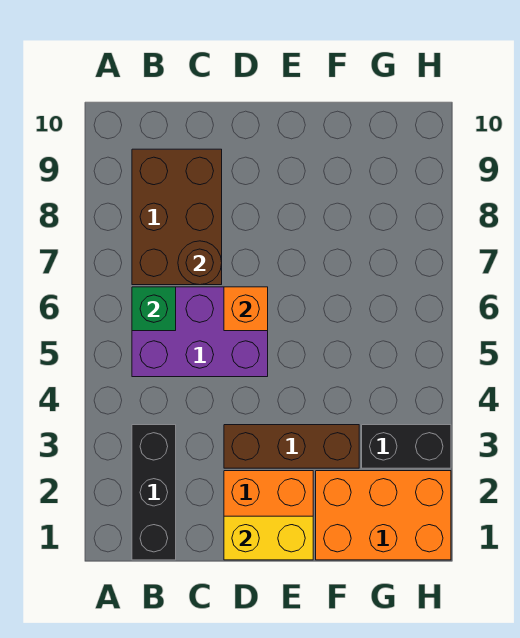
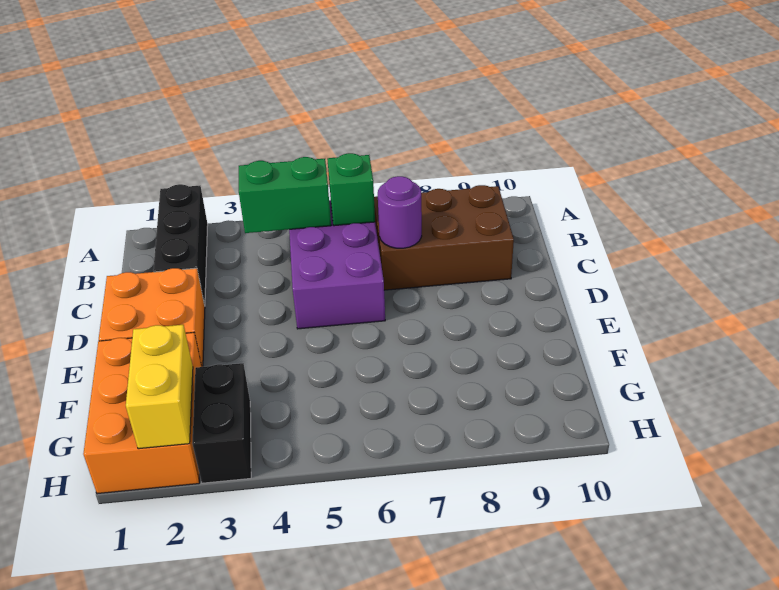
black brick B1:B3 level 1 -> black brick A2:C2 level 1
none -> green brick B4:B5 level 2
brown round brick C7 level 2 -> purple round brick C7 level 2
yellow brick D1:E1 level 2 -> yellow brick G2:H2 level 2
brown brick D3:F3 level 1 -> none
orange brick D6 level 2 -> none

